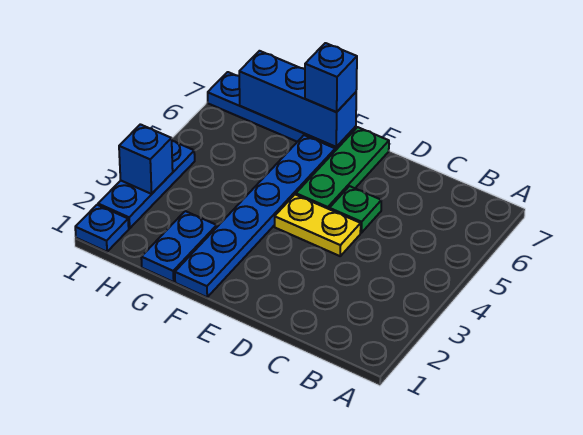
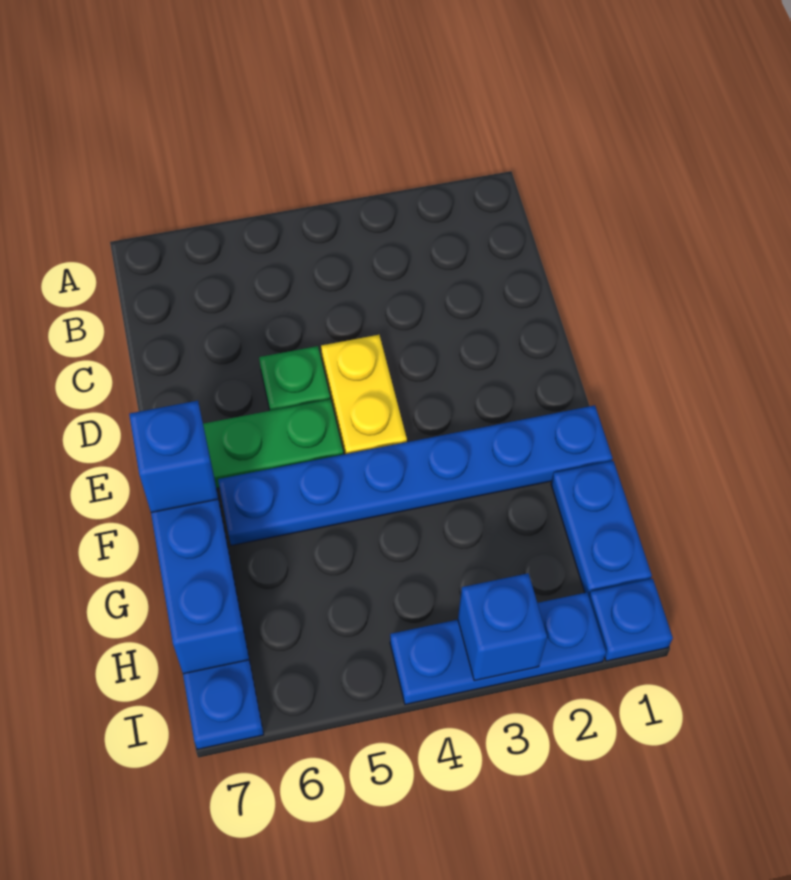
blue plate G1:G2 level 1 -> blue plate G1:H1 level 1

